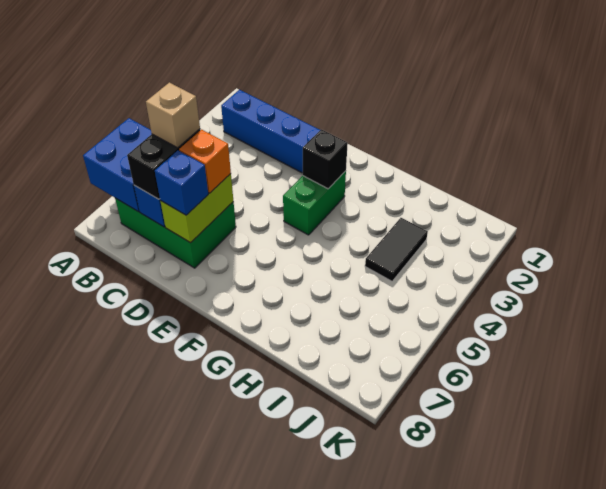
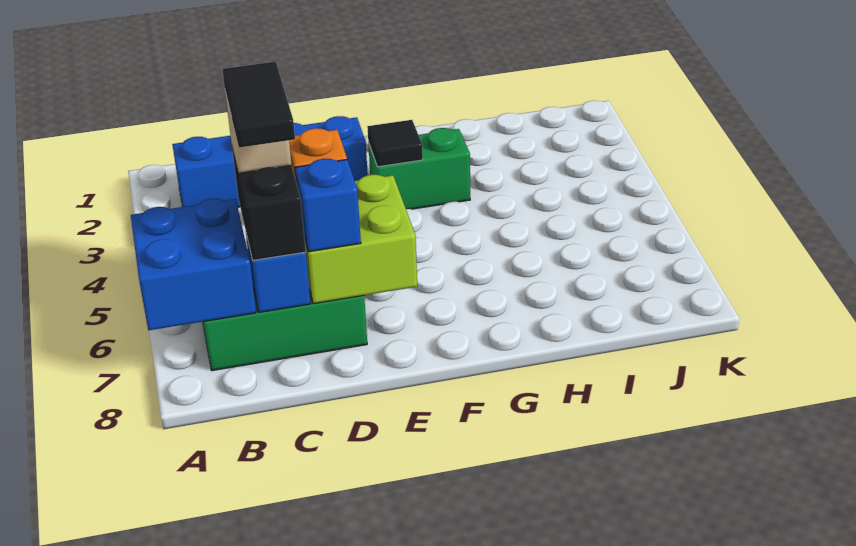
lime brick D6:D7 level 2 -> lime brick D6:E7 level 2
green brick F3:F4 level 1 -> green brick F3:G3 level 1
black brick F3 level 2 -> black tile F3 level 2
black tile I3:I4 level 1 -> black tile C6:C7 level 5

